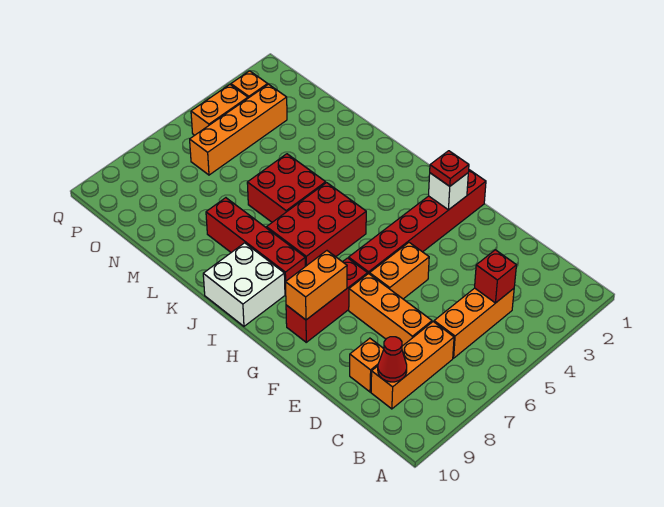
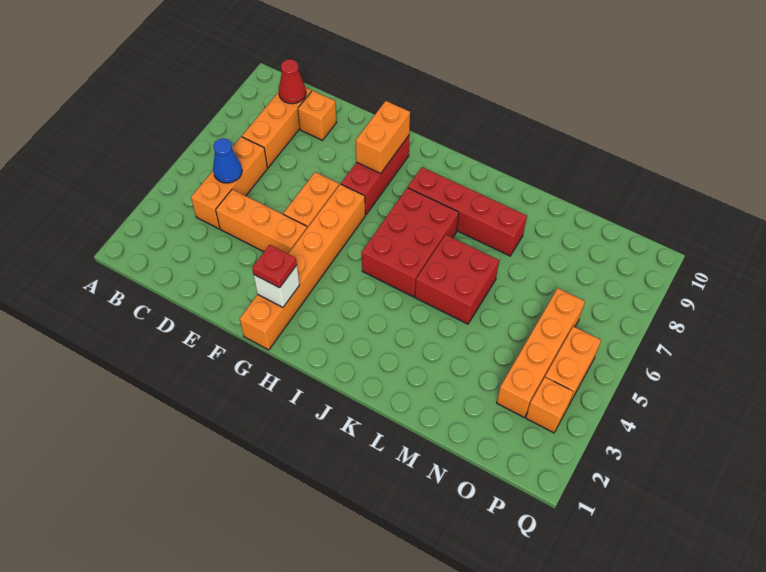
red brick C4 level 2 -> none
none -> blue cone C5 level 2
orange brick D7:F7 level 1 -> orange brick D4:F4 level 1
red brick G1:G6 level 1 -> orange brick G1:G6 level 1
white brick I9:J10 level 1 -> none

